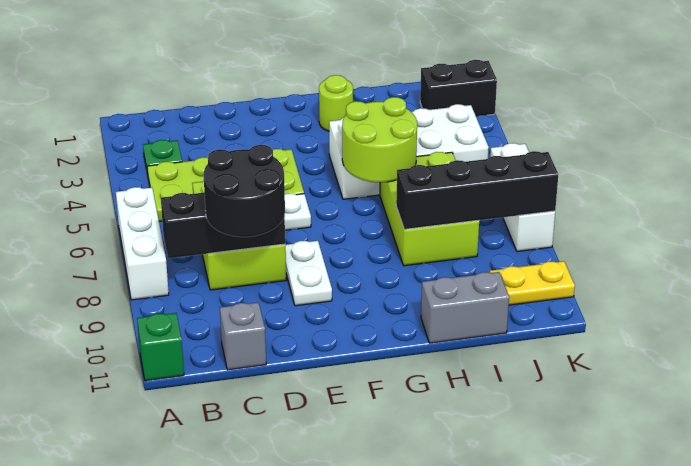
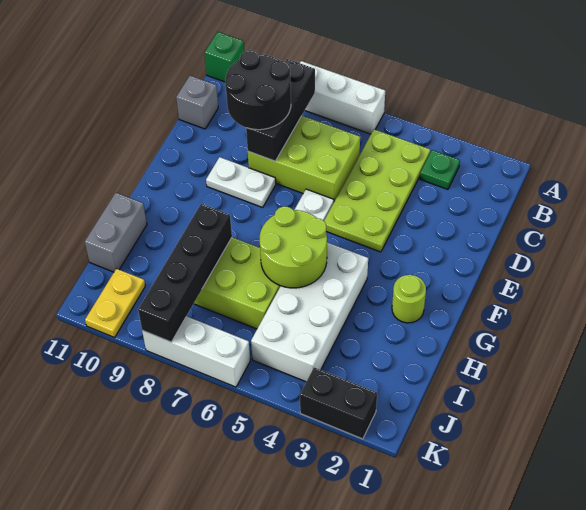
black brick J2:K2 level 1 -> black brick K2:K3 level 1

